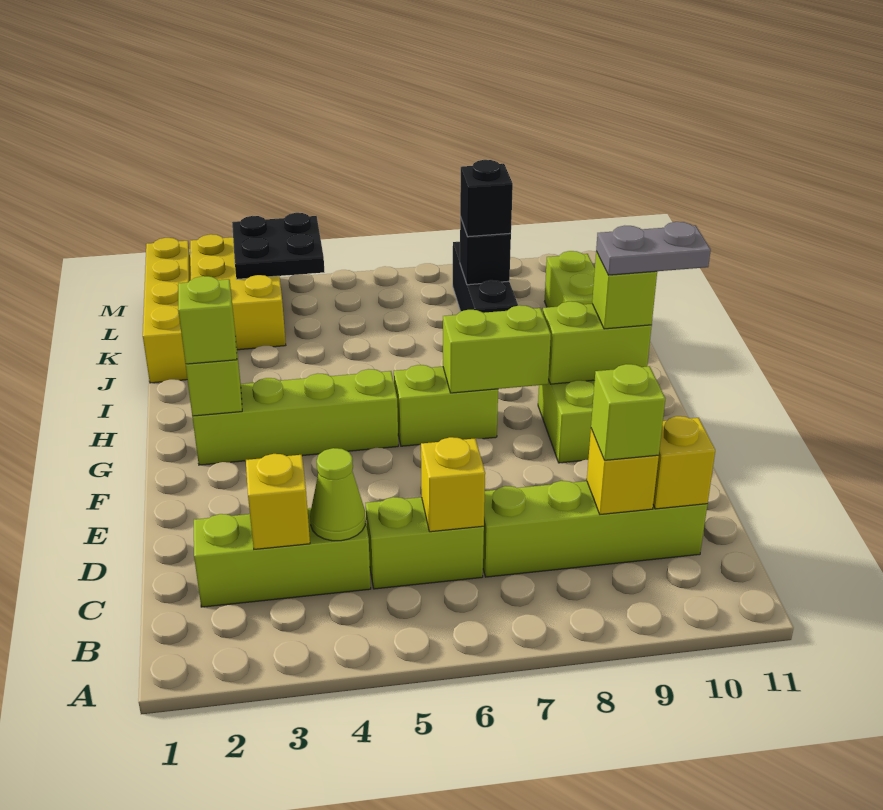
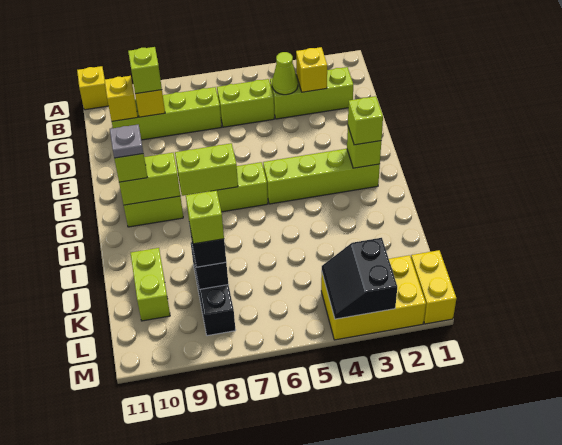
yellow brick C6 level 2 -> yellow brick A11 level 1
grey plate G10:G11 level 4 -> grey plate G10 level 4
yellow brick J1:M1 level 1 -> yellow brick L1:M1 level 1
yellow brick K2:M3 level 1 -> yellow brick L2:M4 level 1
none -> lime brick K8 level 4
black plate L3:M4 level 2 -> black slope L3:M4 level 2 top 3

